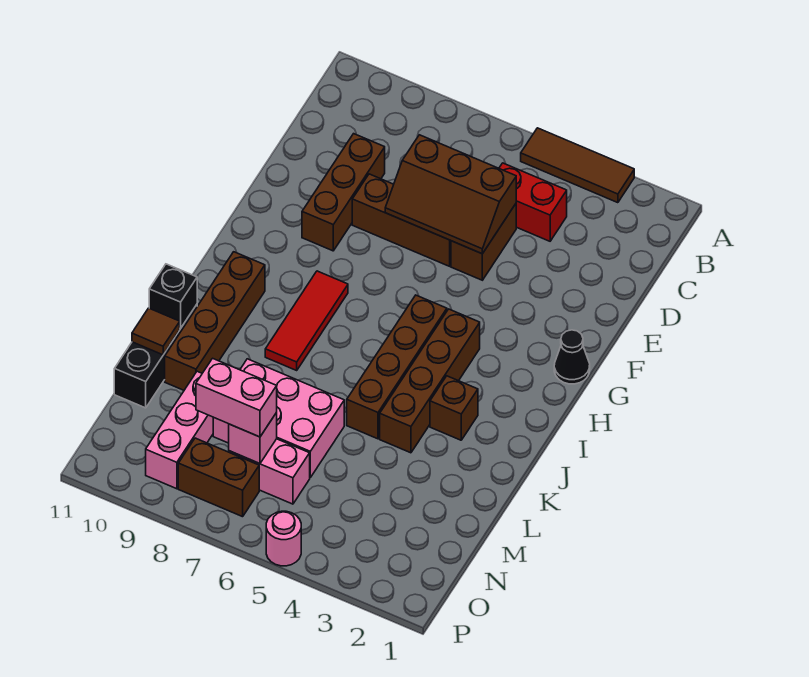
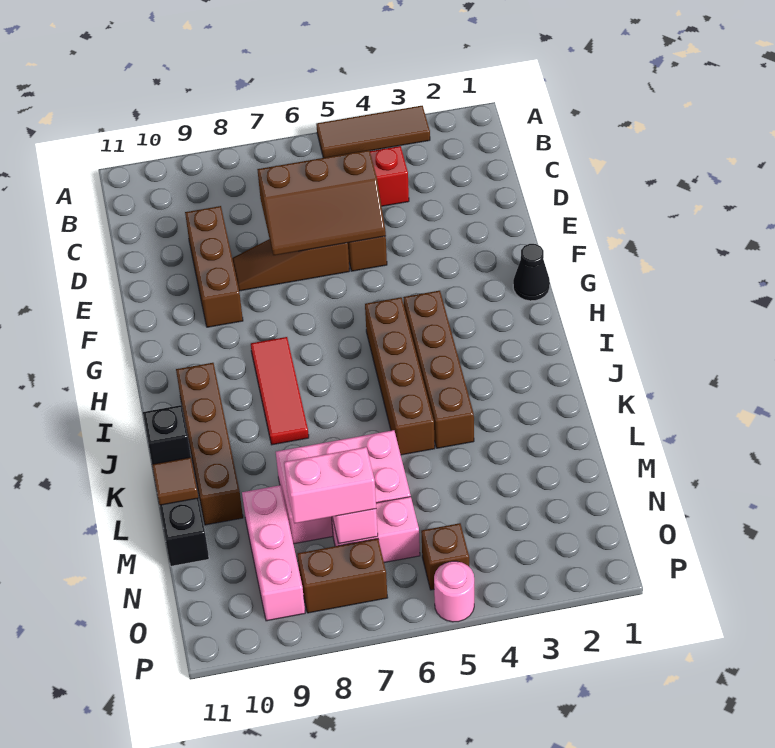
brown brick E6:E8 level 1 -> brown slope E6:E8 level 1 top 6
brown brick J3 level 1 -> brown brick O5 level 1

